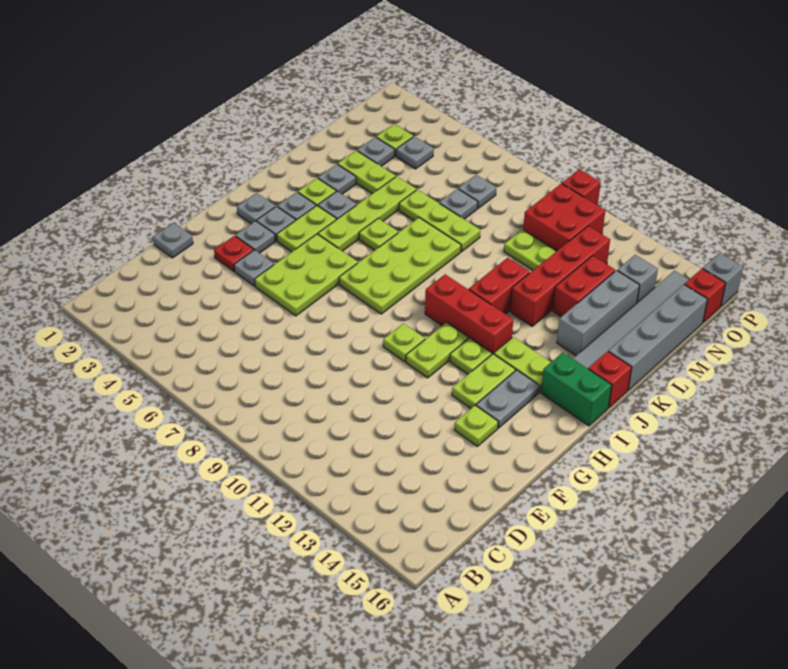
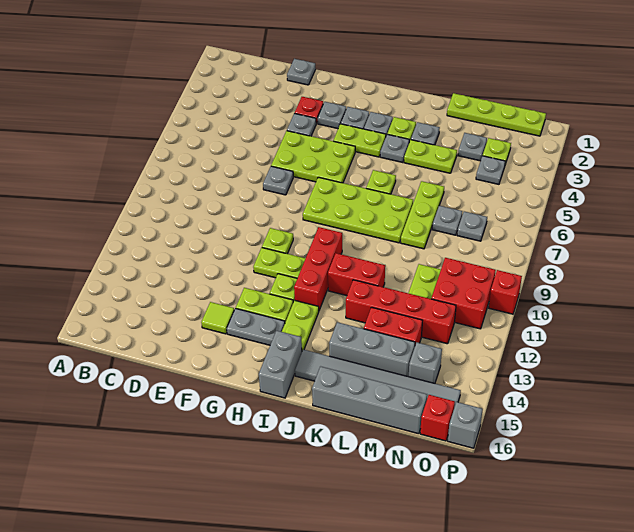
lime plate F14 level 1 -> lime tile F14 level 1
grey plate H2 level 1 -> grey plate F7 level 1
lime plate I5:L5 level 1 -> lime plate L1:O1 level 1
green brick I15:I16 level 1 -> grey brick I15:I16 level 1
red brick J16 level 1 -> none
lime plate L3:L4 level 1 -> lime plate K4:L4 level 1

